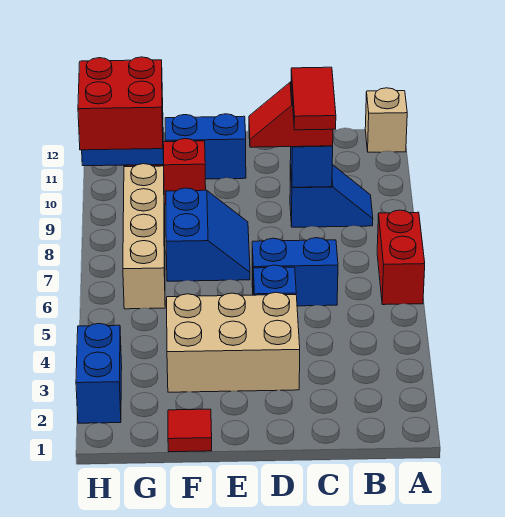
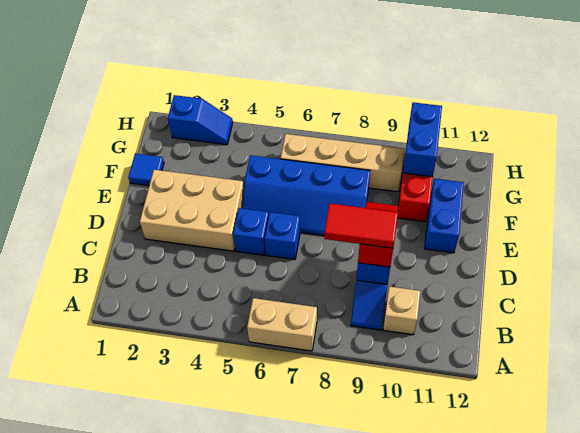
red brick A6:A7 level 1 -> tan brick A6:A7 level 1
tan brick A12 level 1 -> tan brick B10 level 1
blue brick C6:D6 level 1 -> blue brick D6 level 1
tan brick D3:F4 level 1 -> tan brick D2:E4 level 1
blue slope E7:F8 level 1 top F -> blue slope E5:F8 level 1 top F
red tile F1 level 1 -> blue tile F1 level 1
red brick G9:H10 level 3 -> none
blue brick H2:H3 level 1 -> blue slope H2:H3 level 1 top 2

